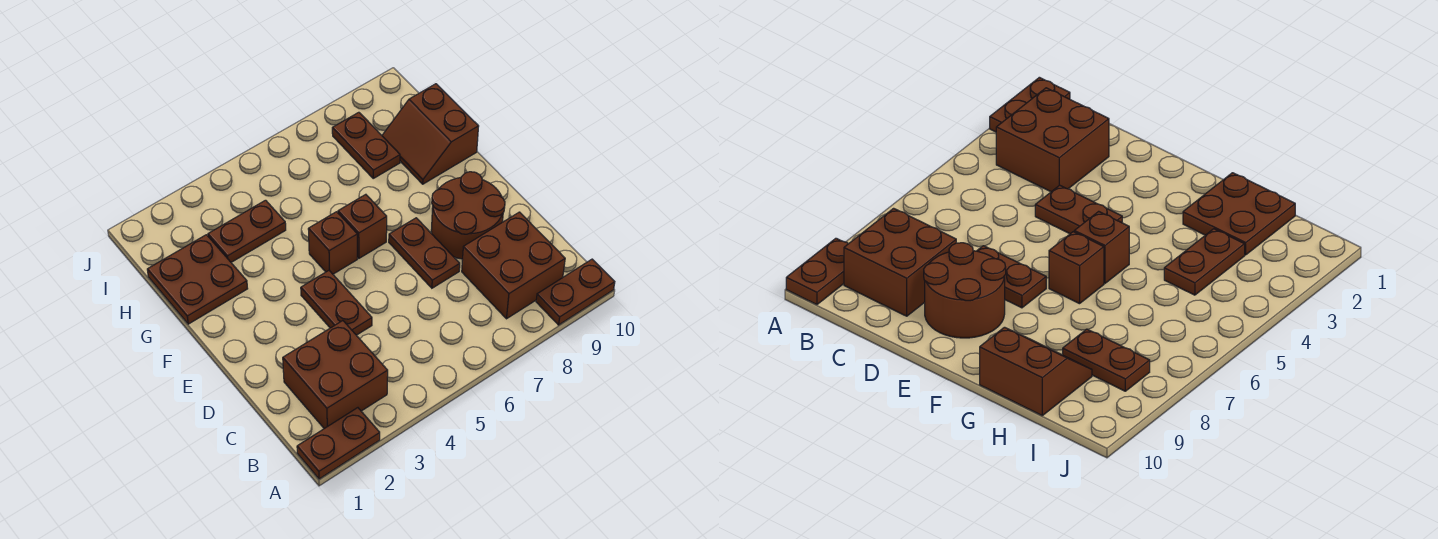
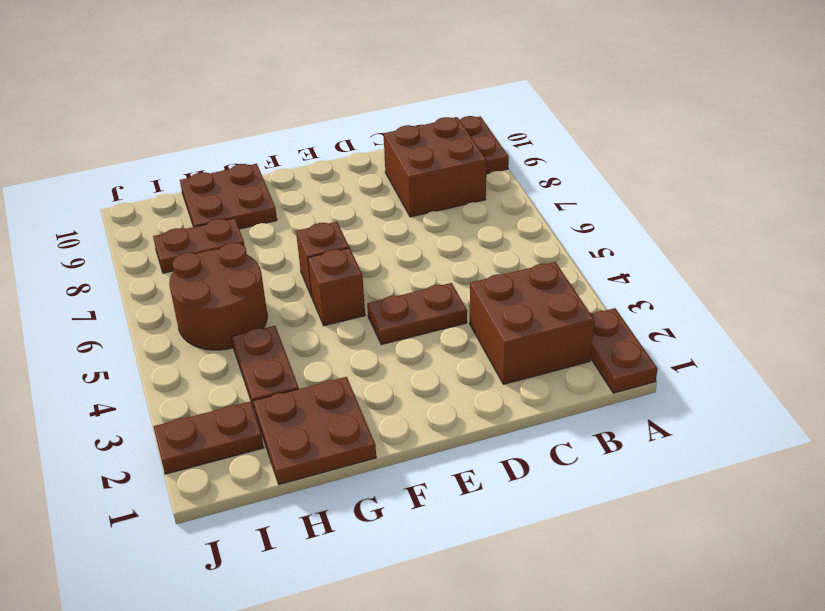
brown plate D7:E7 level 1 -> brown plate I2:J2 level 1
brown round brick D8:E9 level 1 -> brown round brick H5:I6 level 1
brown slope G9:H10 level 1 top 10 -> brown plate G9:H10 level 1

